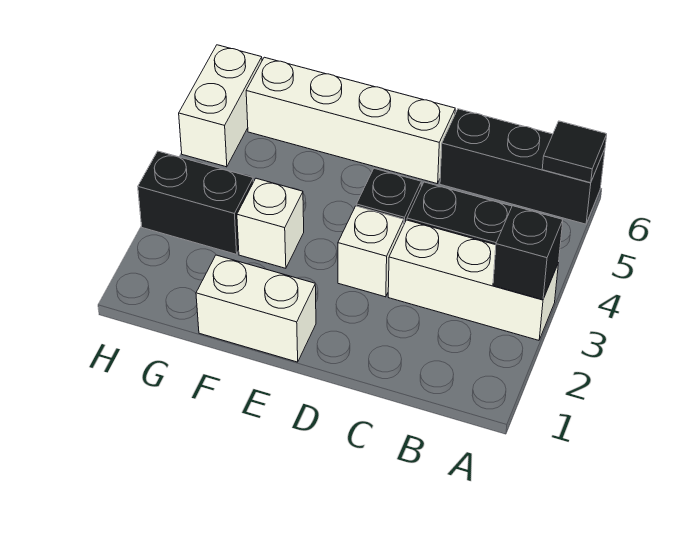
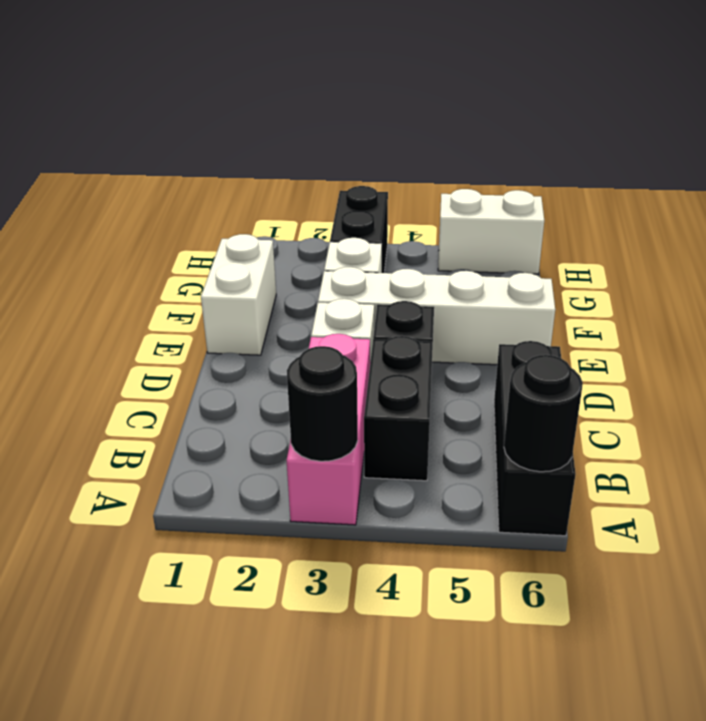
white brick A3:C3 level 1 -> pink brick A3:C3 level 1
black brick A3 level 2 -> black round brick A3 level 2
black tile A6 level 2 -> black round brick A6 level 2
white brick D6:G6 level 1 -> white brick E3:E6 level 1

